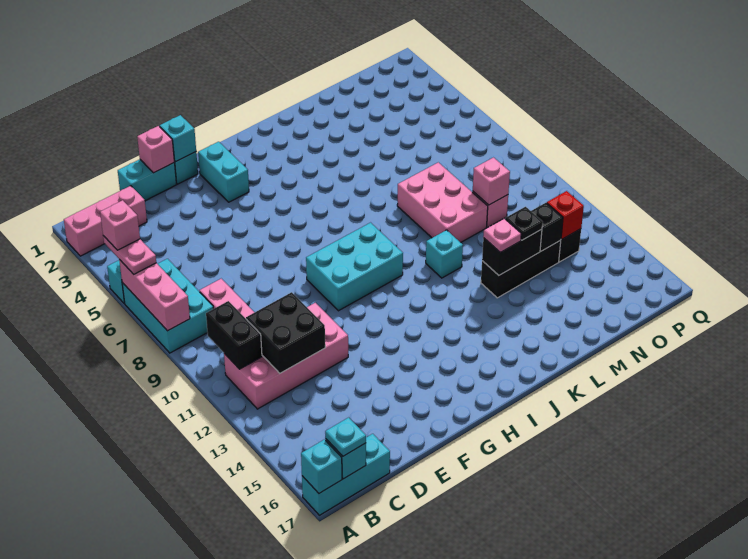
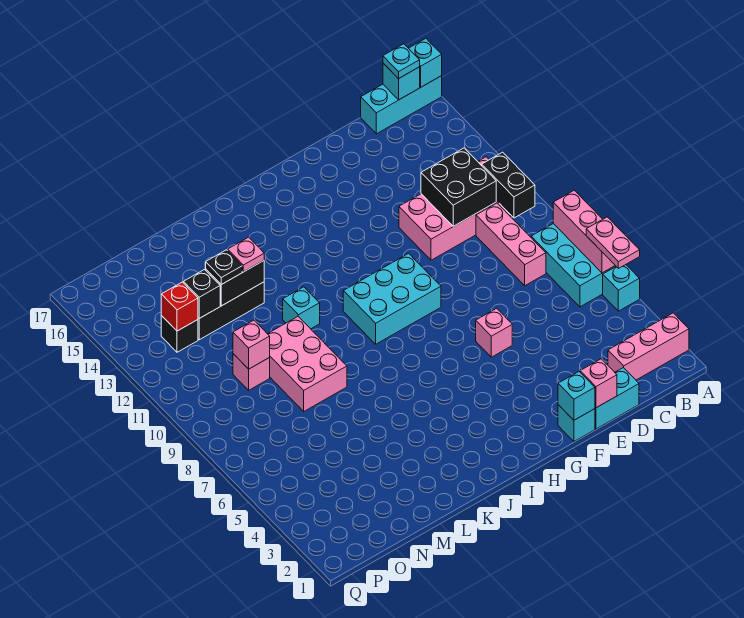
pink brick A5 level 4 -> pink brick F6 level 1
cyan brick G2:G3 level 1 -> none

